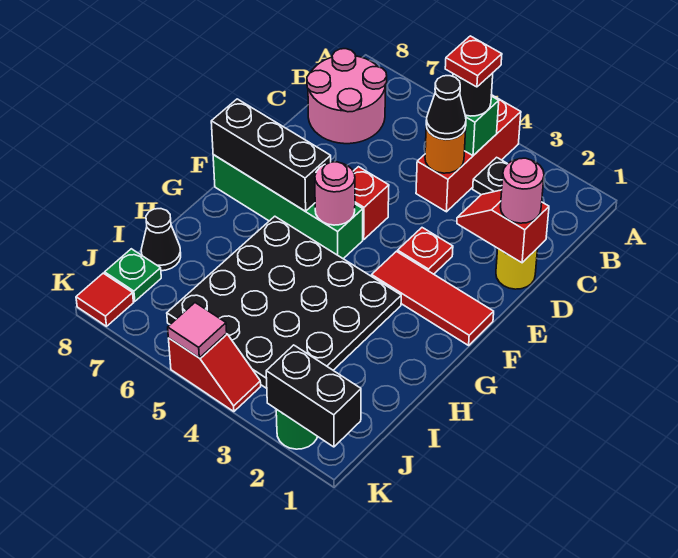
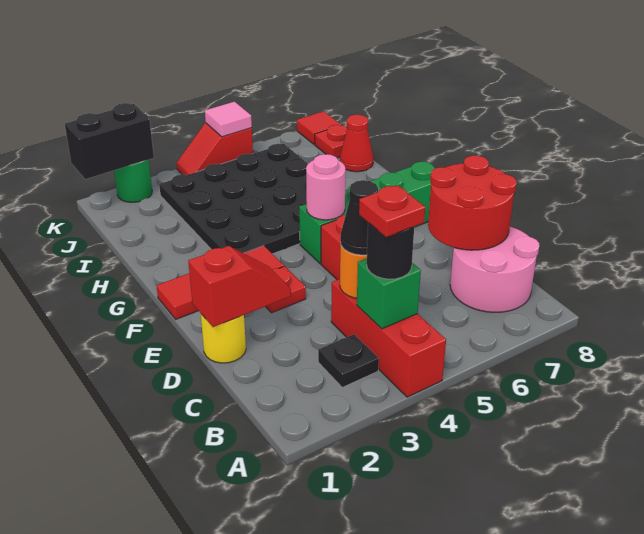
none -> red round brick C7:D8 level 2
pink round brick D1 level 3 -> none
black brick F6:F8 level 2 -> none
black cone I8 level 1 -> red cone I8 level 1
green plate J8 level 1 -> red plate J8 level 1

